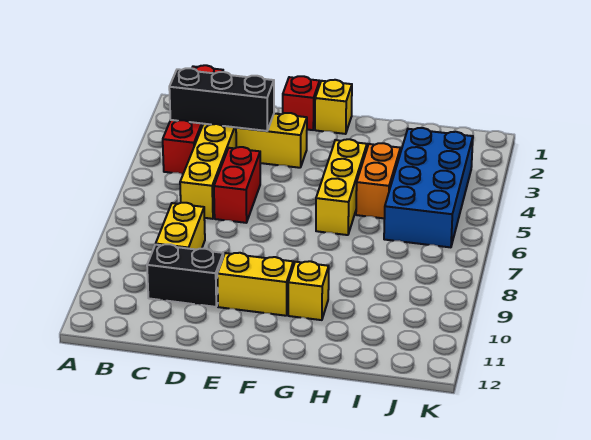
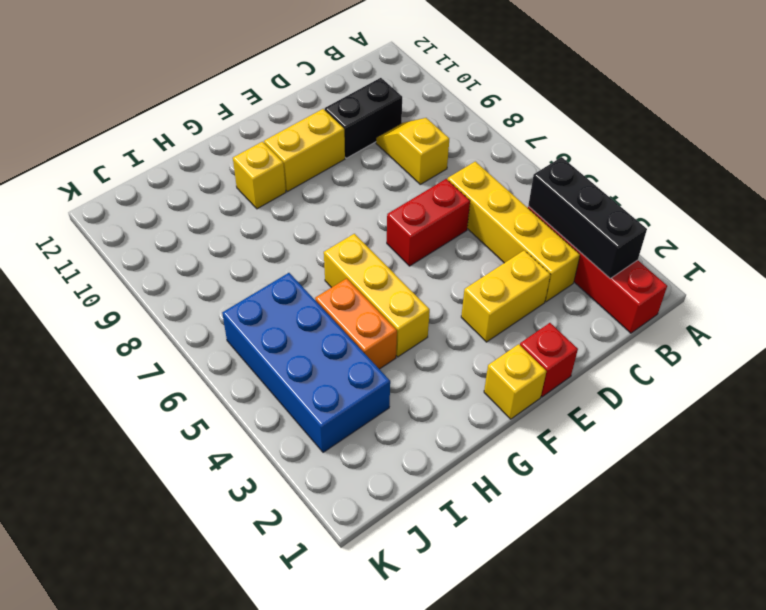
black brick B3:D3 level 2 -> black brick B2:B4 level 2
yellow brick C8:C9 level 1 -> yellow slope C8:C9 level 1 top 8
red brick D5:D6 level 1 -> red brick D6:E6 level 1

